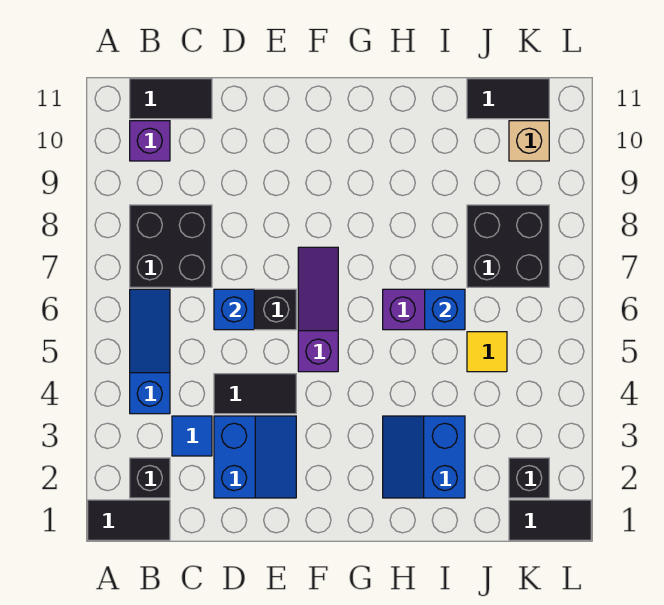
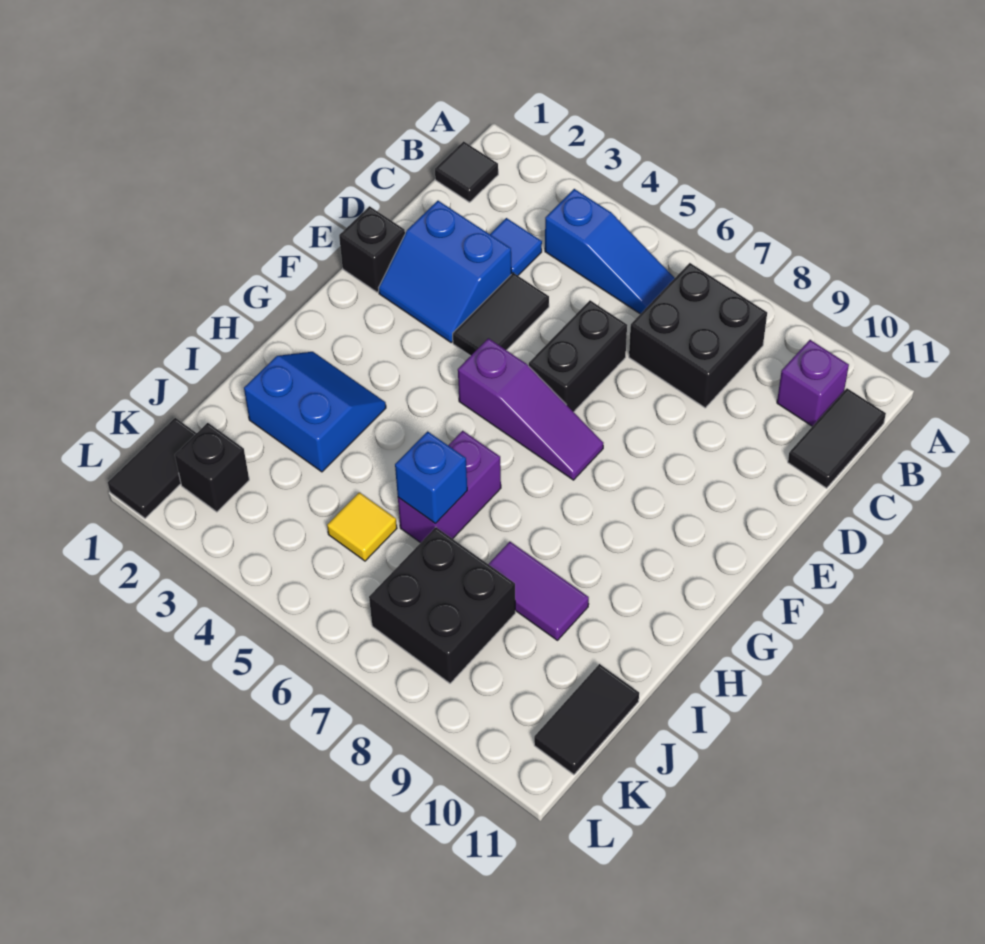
black tile A1:B1 level 1 -> black tile B1 level 1
black brick B2 level 1 -> black brick E1 level 1
blue brick D6 level 2 -> none
none -> purple tile I8:I9 level 1
tan brick K10 level 1 -> none

